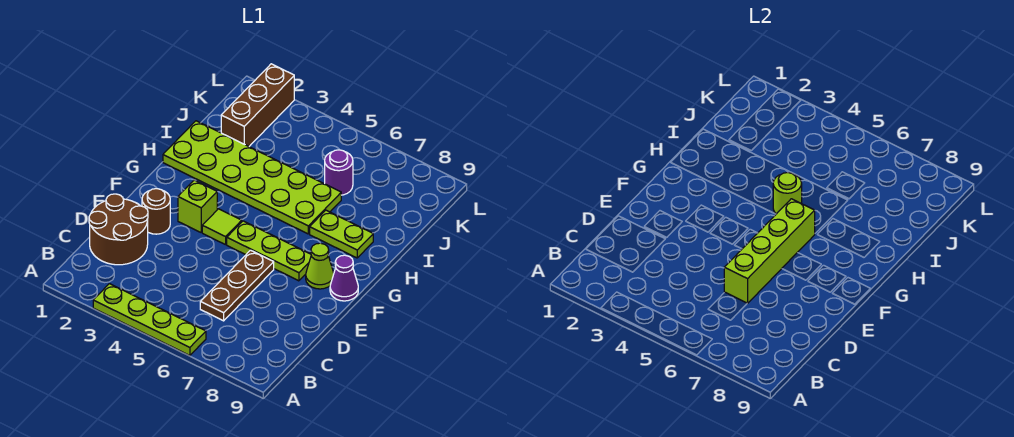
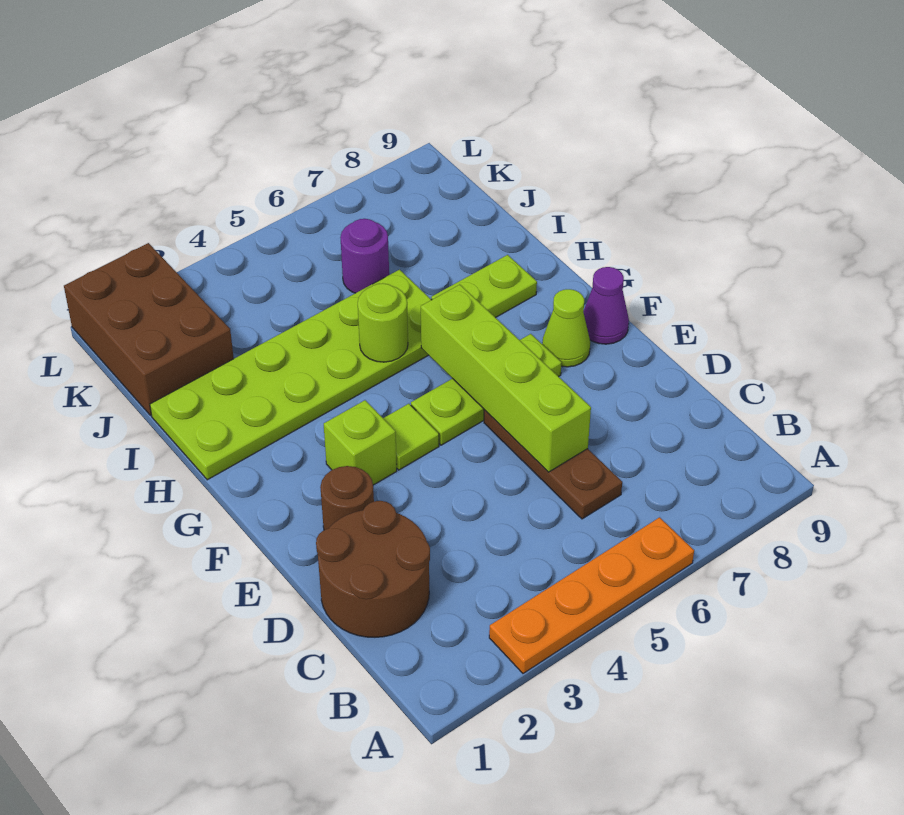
lime plate A3:A6 level 1 -> orange plate A3:A6 level 1
brown brick J2:L2 level 1 -> brown brick J1:L2 level 1

